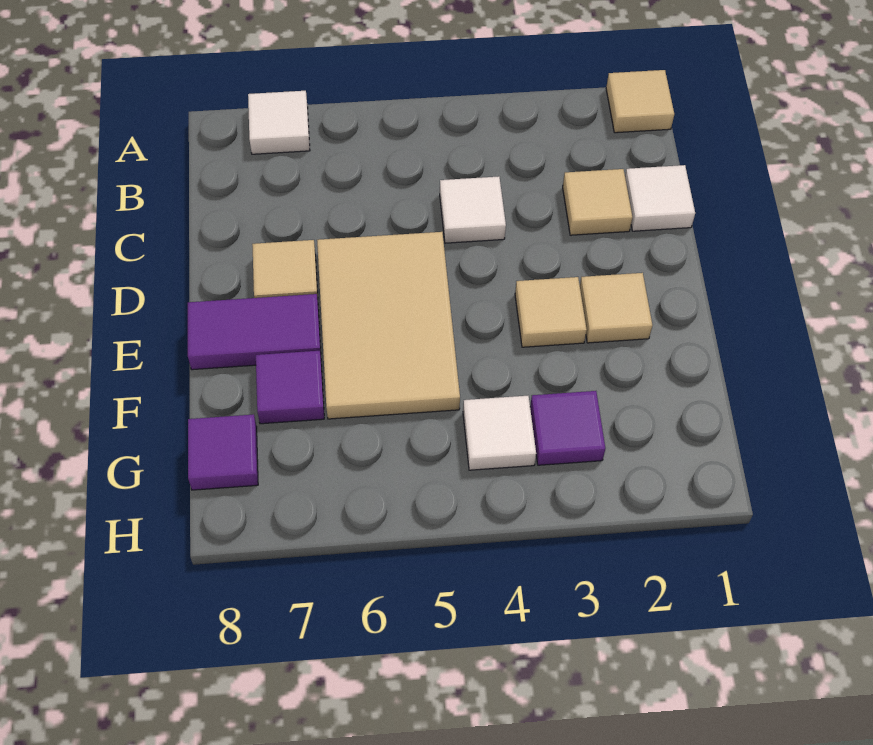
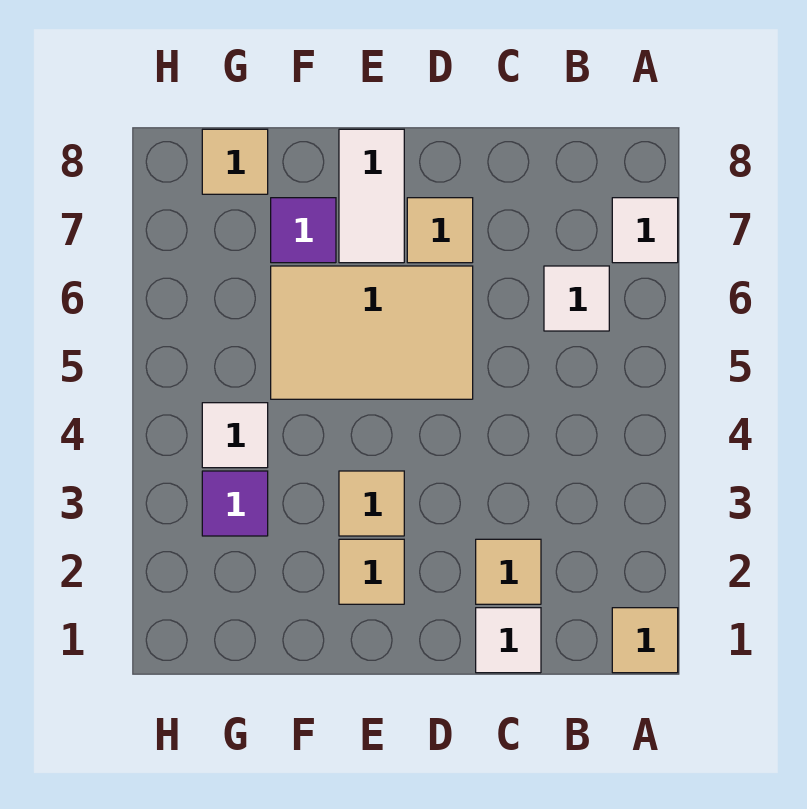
white tile C4 level 1 -> white tile B6 level 1
purple tile E7:E8 level 1 -> white tile E7:E8 level 1
purple tile G8 level 1 -> tan tile G8 level 1

